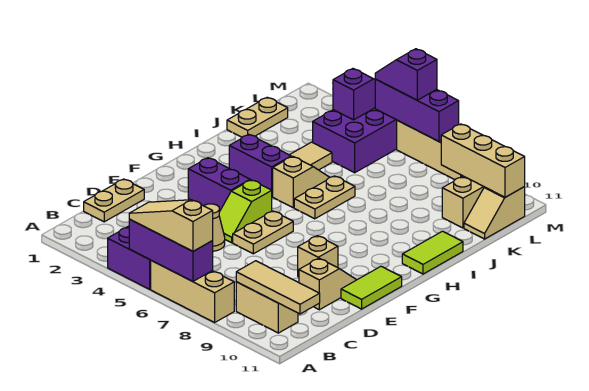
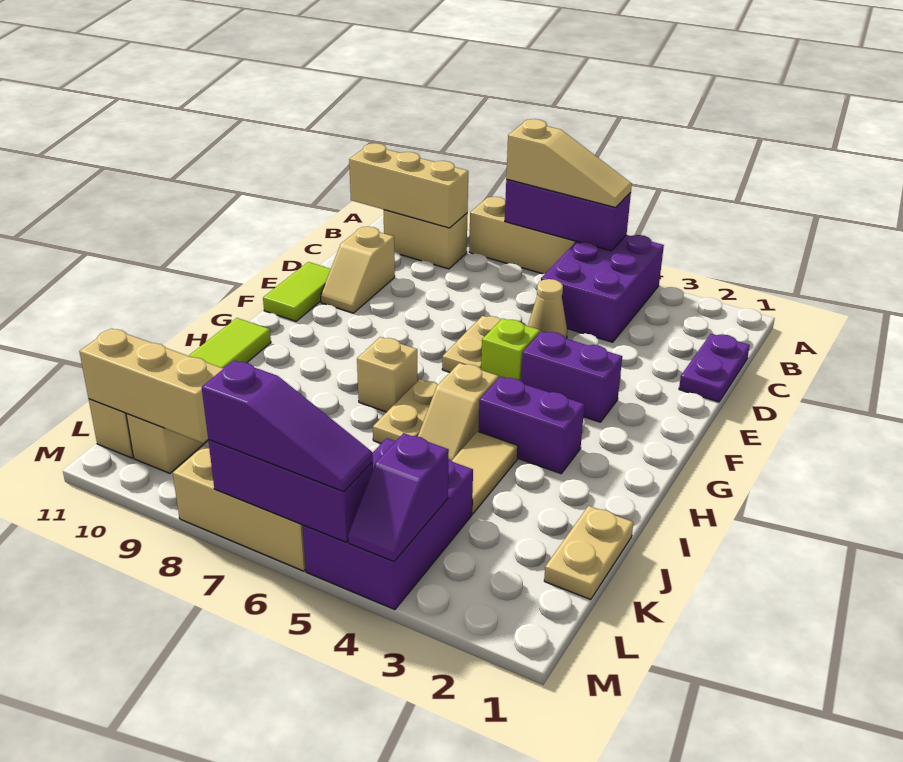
tan tile B9:B11 level 2 -> tan brick B9:B11 level 2
tan plate C1:D1 level 1 -> purple plate C1:D1 level 1
tan brick E9 level 1 -> tan brick H7 level 1
purple slope M5:M6 level 3 top 6 -> purple slope M5:M7 level 3 top 7

